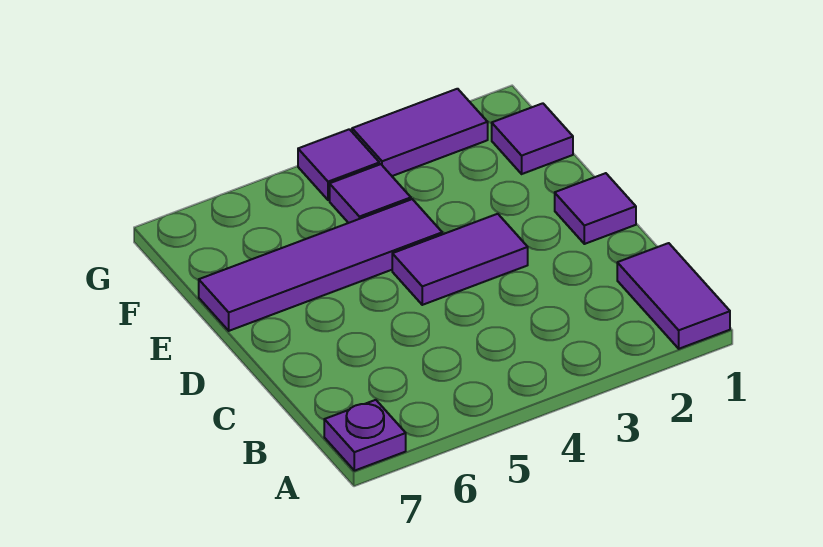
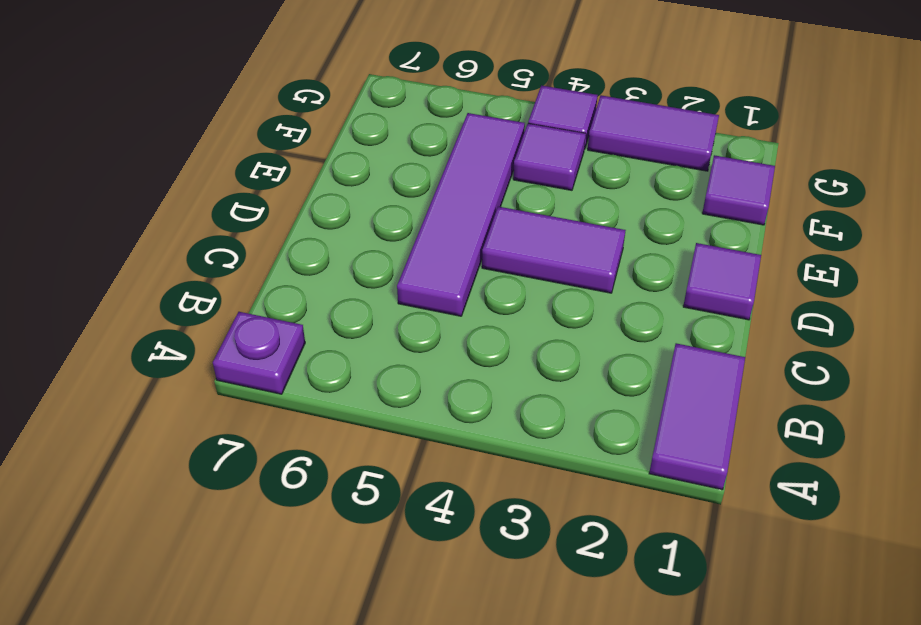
purple tile E4:E7 level 1 -> purple tile C5:F5 level 1

